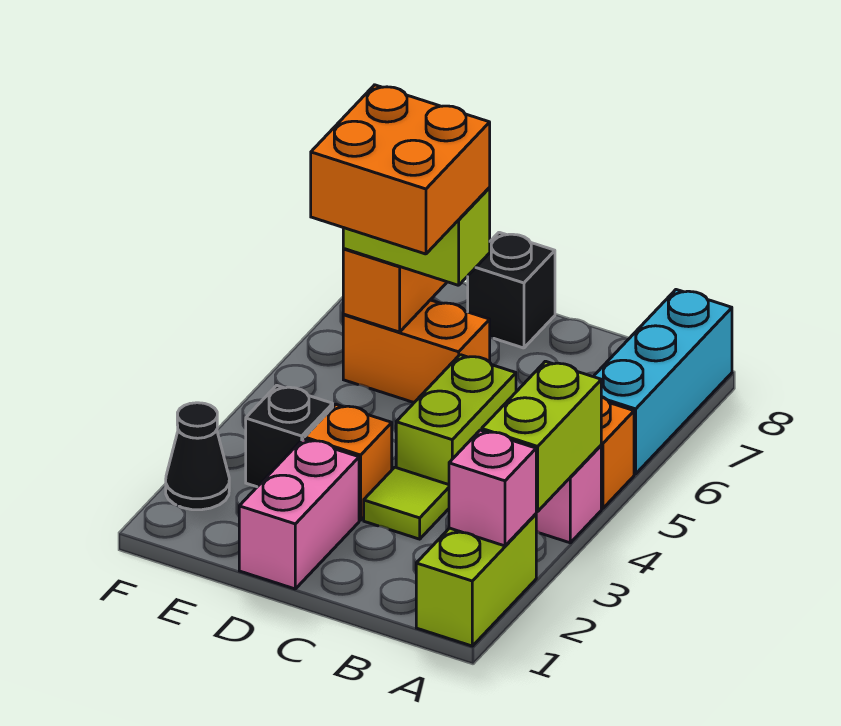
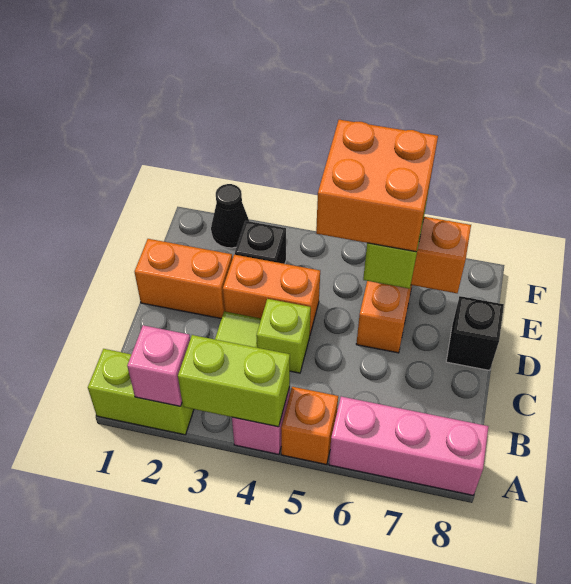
cyan brick A6:A8 level 1 -> pink brick A6:A8 level 1
lime brick C4:C5 level 1 -> lime brick C4 level 1
pink brick D1:D2 level 1 -> orange brick D1:D2 level 1
orange brick D3 level 1 -> orange brick D3:D4 level 1

